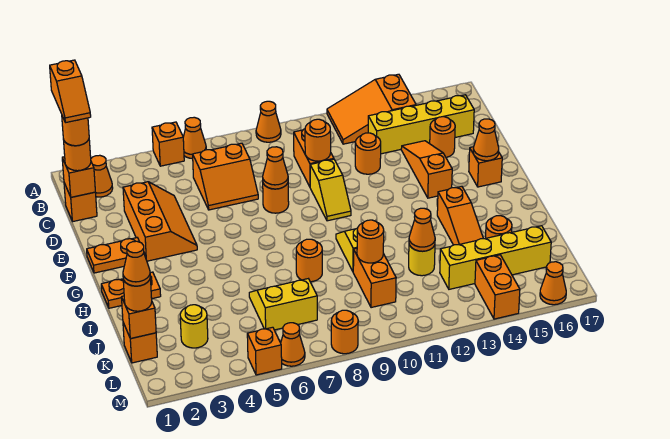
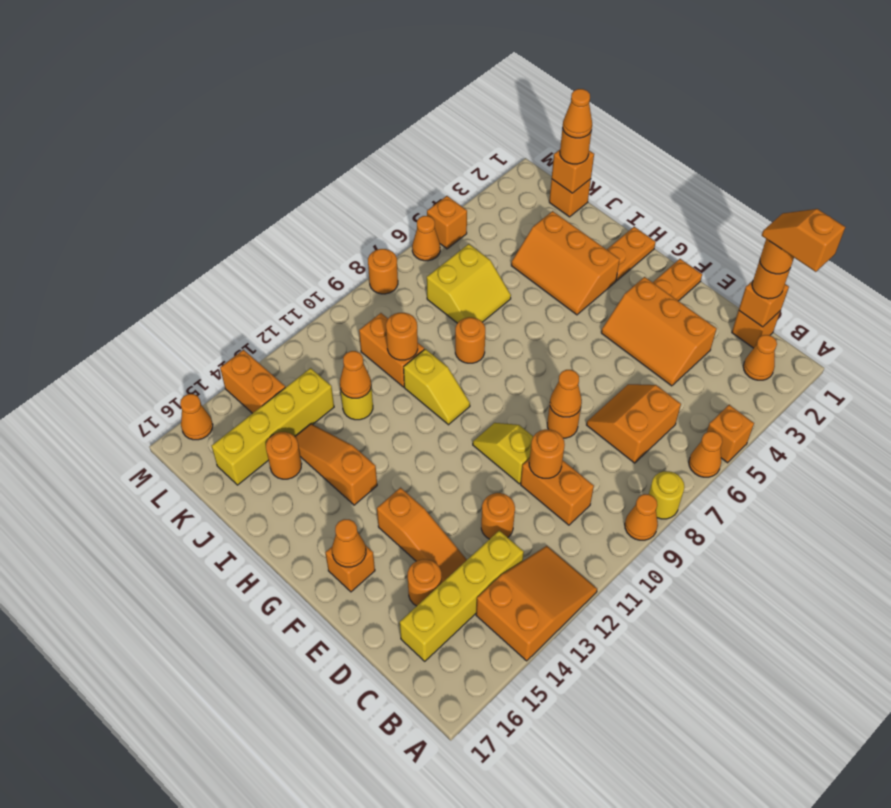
none -> orange slope H3:J4 level 1 top 3
yellow round brick K3 level 1 -> yellow round brick A8 level 1

